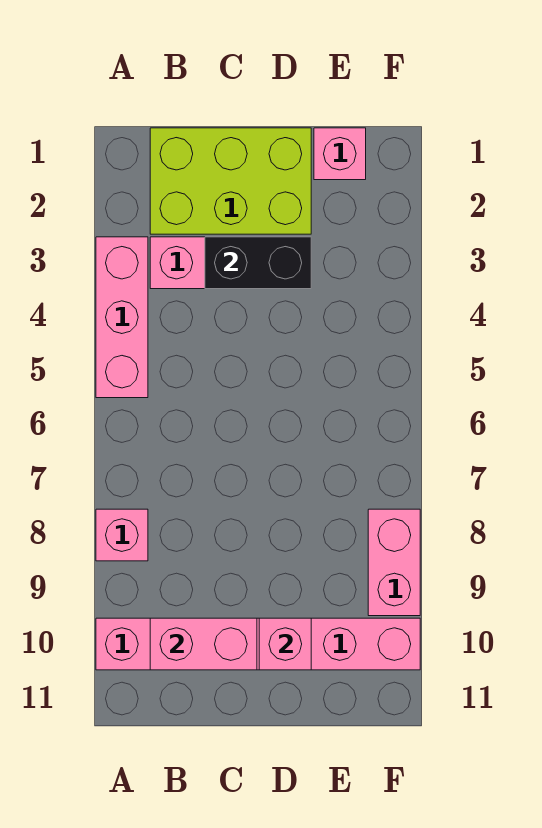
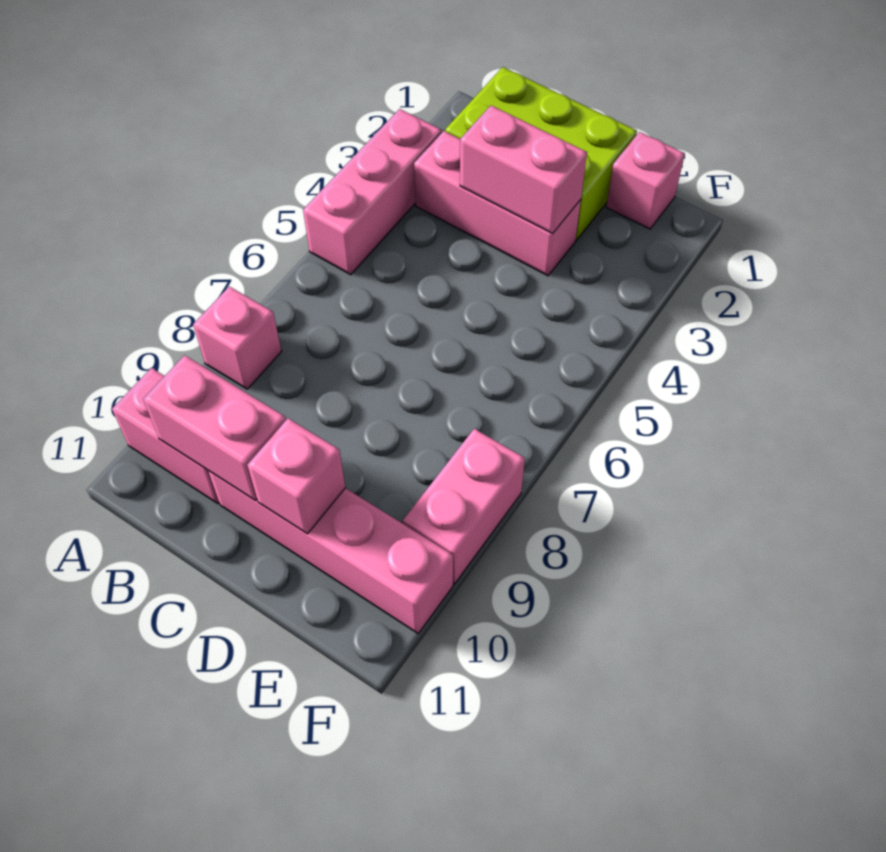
black brick C3:D3 level 2 -> pink brick C3:D3 level 2

